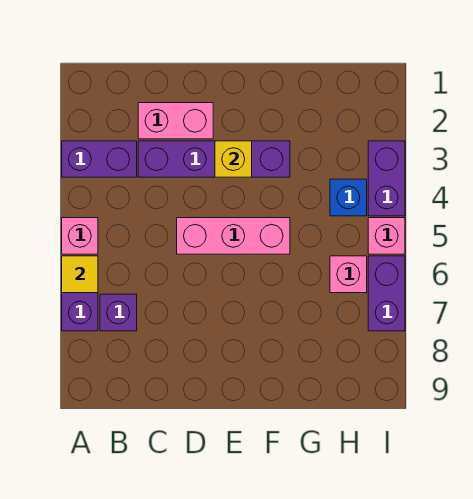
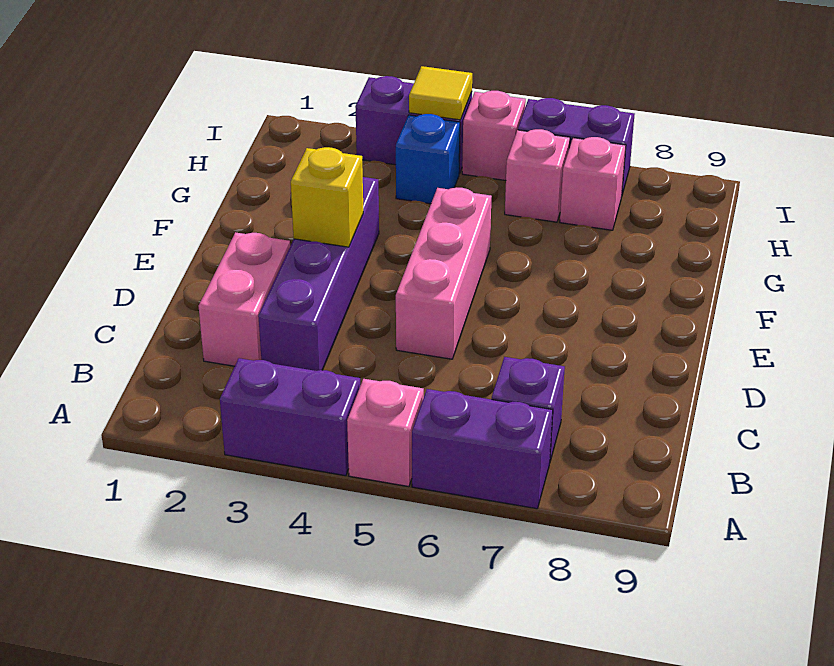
purple brick A3:B3 level 1 -> purple brick A3:A4 level 1
yellow tile A6 level 2 -> yellow tile I4 level 2
none -> pink brick H7 level 1

